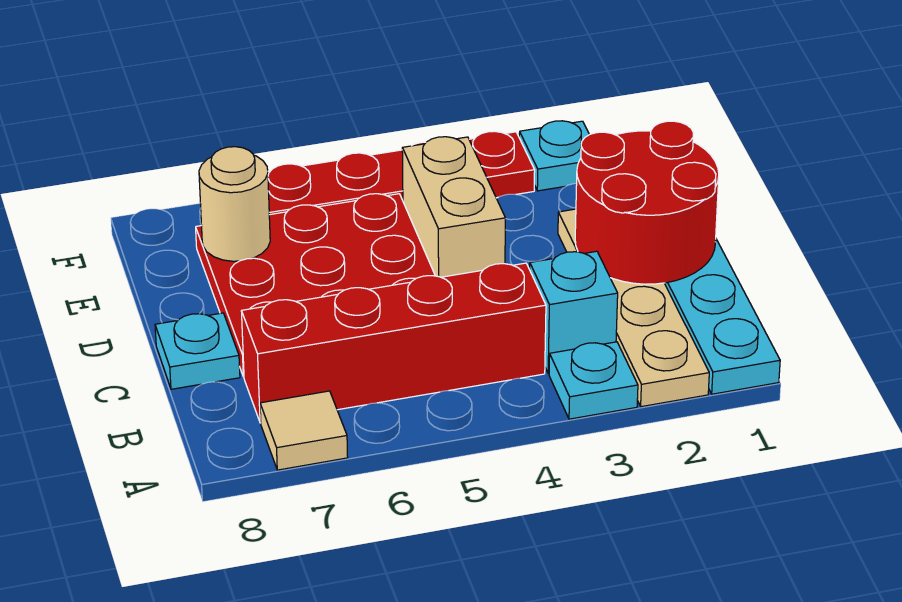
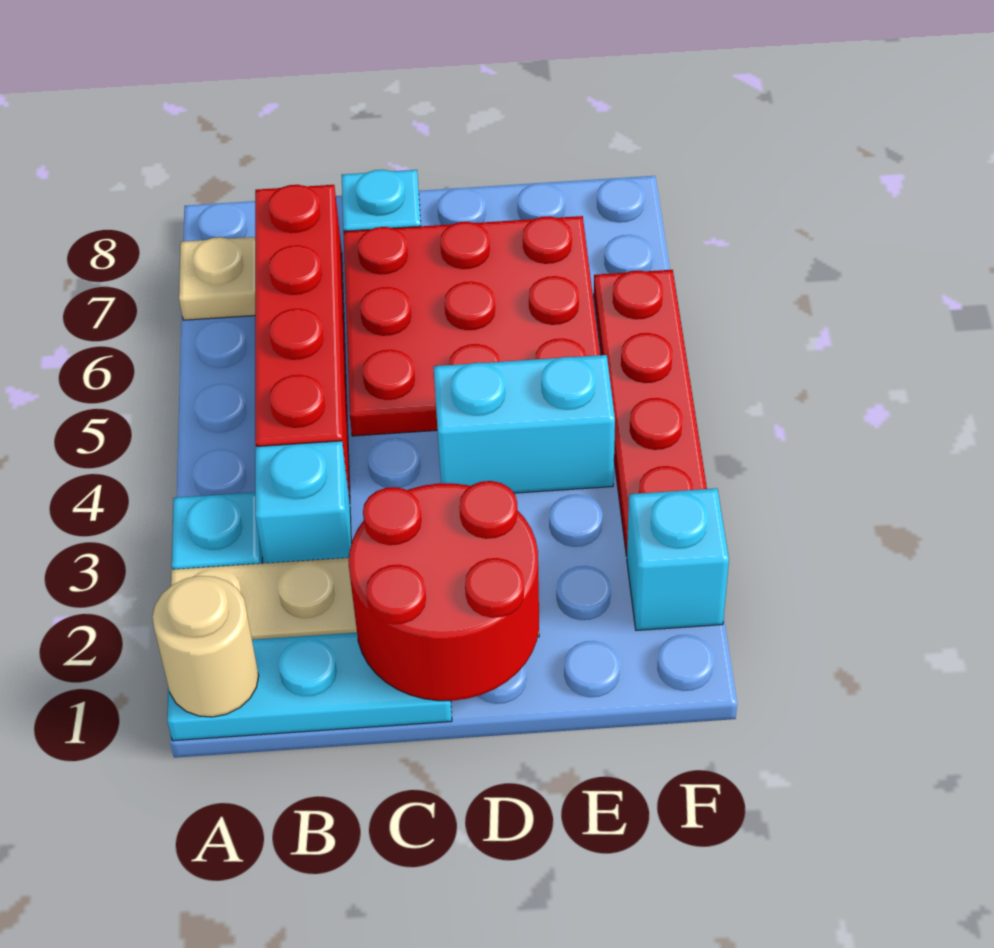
tan tile A7 level 1 -> tan plate A7 level 1
tan brick D4:E4 level 1 -> cyan brick D4:E4 level 1
tan round brick E7 level 2 -> tan round brick A1 level 2
cyan plate F2 level 1 -> cyan brick F2 level 1

